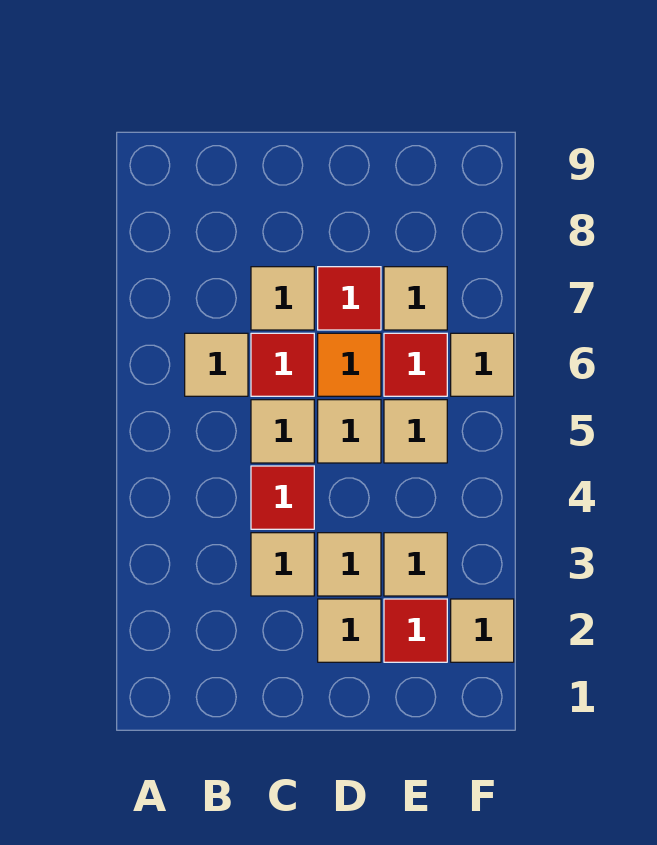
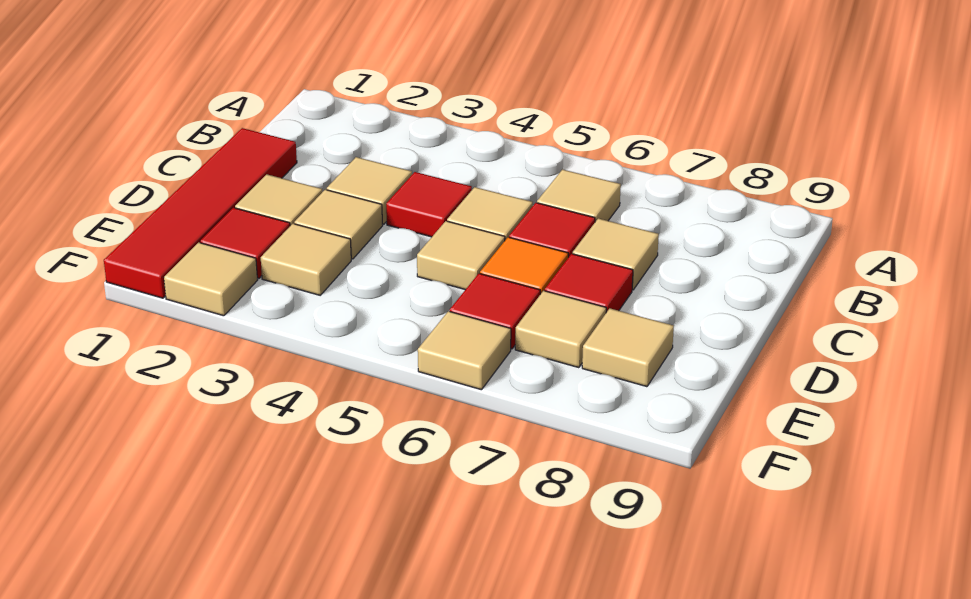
none -> red tile C1:F1 level 1
tan tile E5 level 1 -> tan tile E8 level 1

